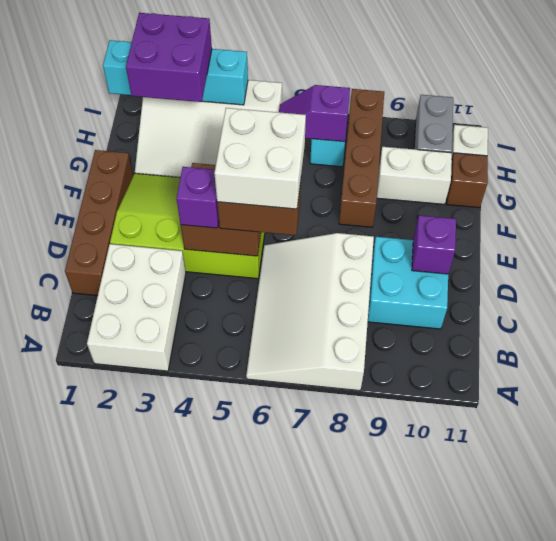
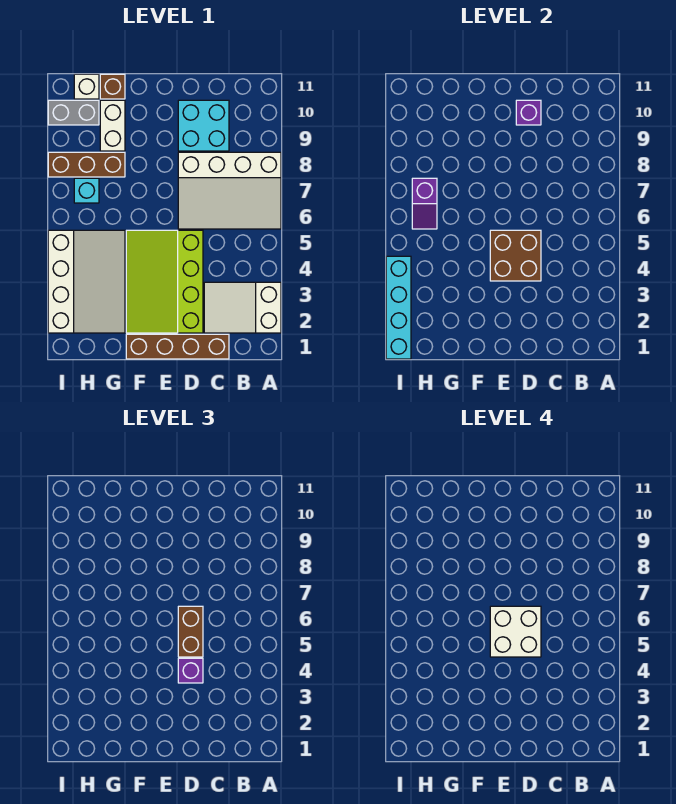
white brick A2:C3 level 1 -> white slope A2:C3 level 1 top A
brown brick F8:I8 level 1 -> brown brick G8:I8 level 1
purple brick H2:I3 level 3 -> none

